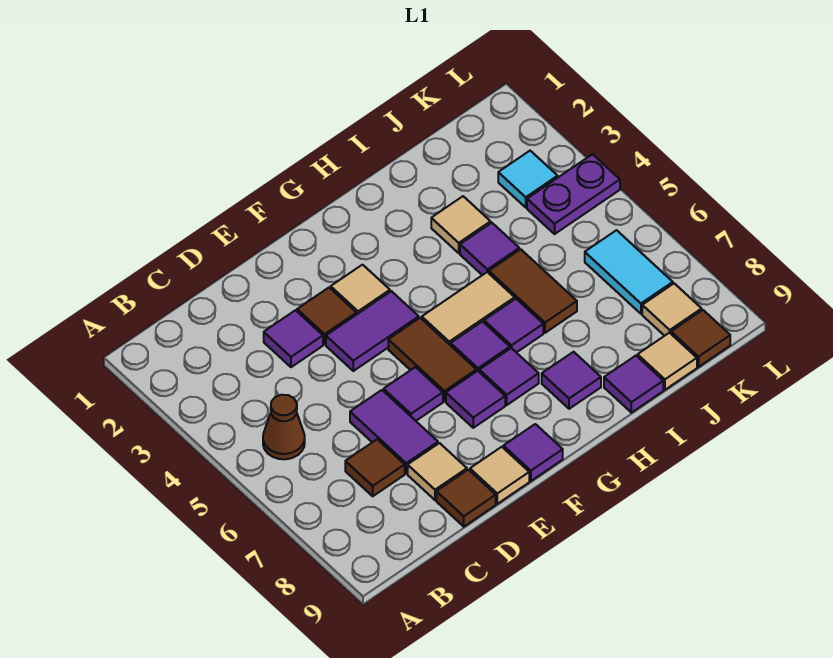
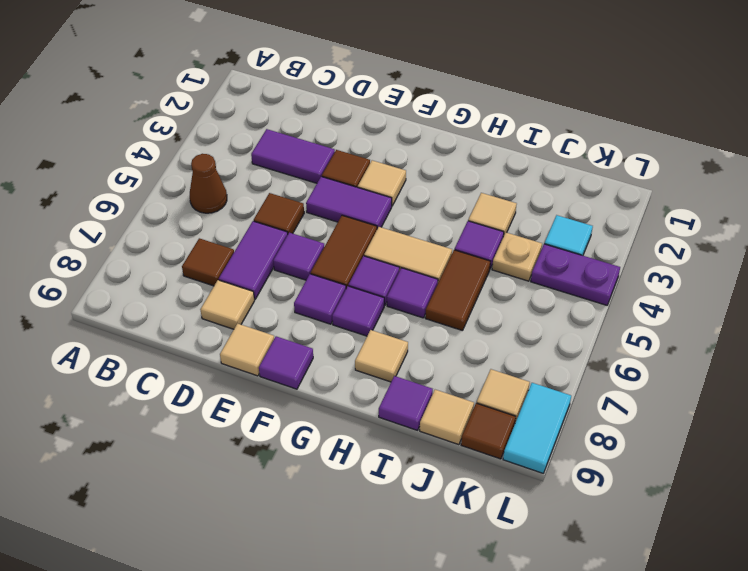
purple tile D3 level 1 -> purple tile C3:D3 level 1
brown tile D9 level 1 -> brown tile D5 level 1
purple tile H8 level 1 -> tan tile H8 level 1
none -> tan plate J4 level 1
cyan tile K6:K7 level 1 -> cyan tile L8:L9 level 1

